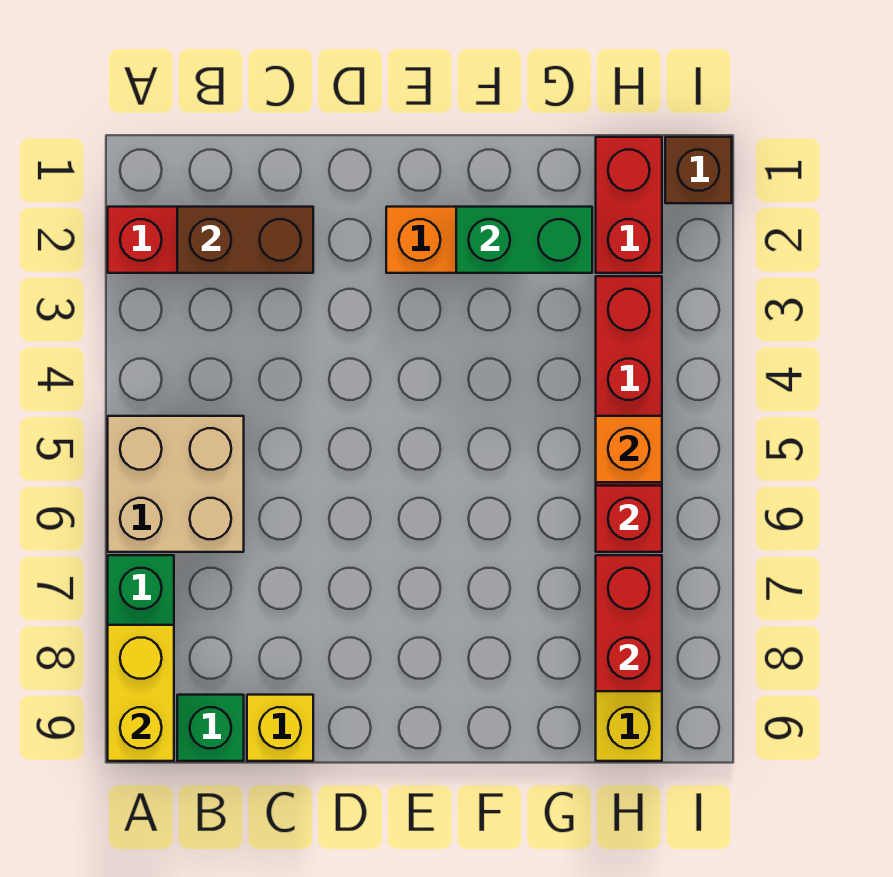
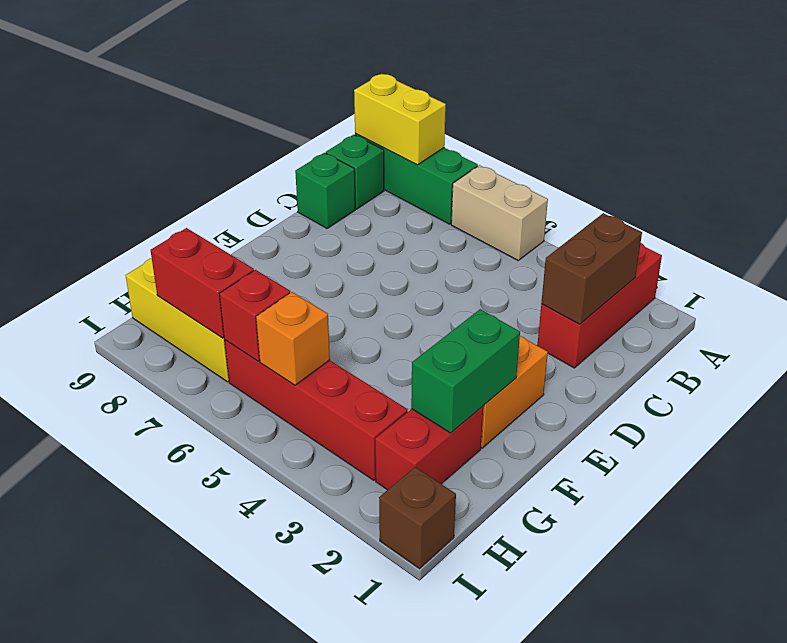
tan brick A5:B6 level 1 -> tan brick A5:A6 level 1
yellow brick C9 level 1 -> green brick C9 level 1
red brick H1:H2 level 1 -> red brick G2:H2 level 1

